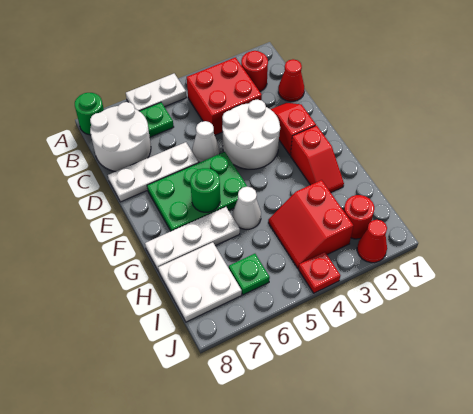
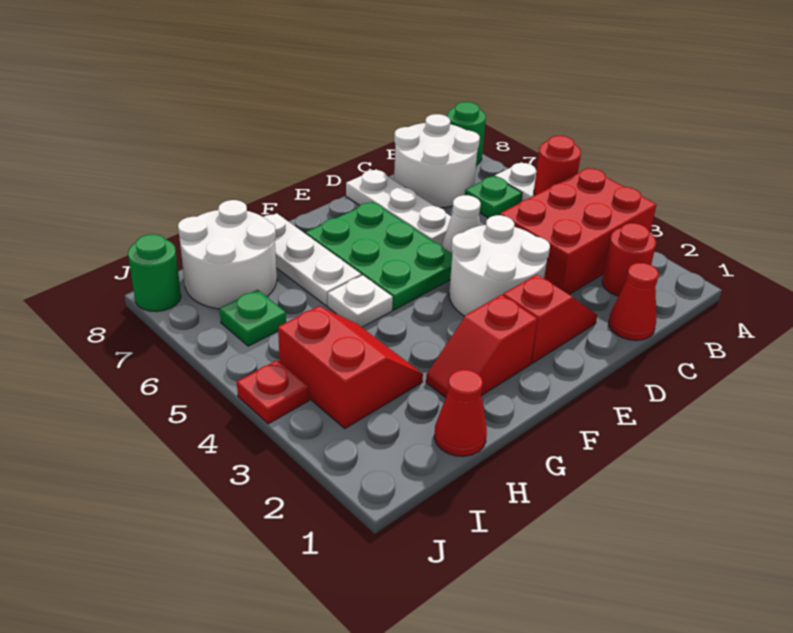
red brick B3:C4 level 1 -> red brick A3:C4 level 1
green round brick F6 level 2 -> green round brick J8 level 1
white cone G5 level 1 -> white plate G5 level 1
red slope H3:I4 level 1 top 3 -> red slope H3:I4 level 1 top I
white plate H7:I8 level 1 -> white round brick H7:I8 level 1
red round brick I2 level 1 -> red round brick A5 level 2
red cone J2 level 1 -> red cone H1 level 1

